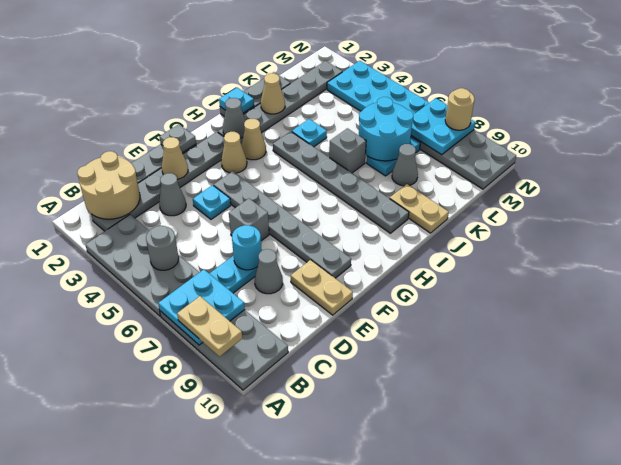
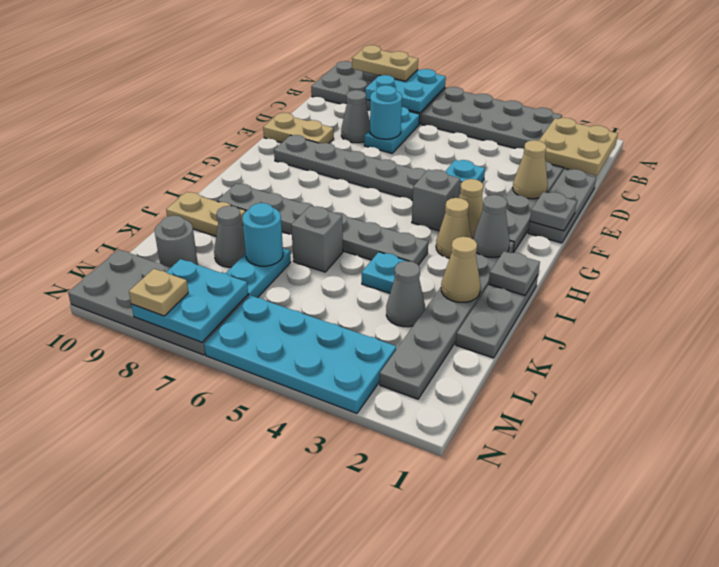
tan round brick B1:C2 level 2 -> tan plate B1:C2 level 2
grey round brick B5 level 2 -> grey round brick L9 level 1
grey cone D3 level 1 -> grey cone K3 level 1
grey brick E6 level 1 -> grey brick G4 level 1
cyan plate I1 level 2 -> grey plate I1 level 2
cyan round brick K6:L7 level 2 -> cyan round brick K7 level 2
tan round brick N8 level 3 -> tan plate N8 level 3

